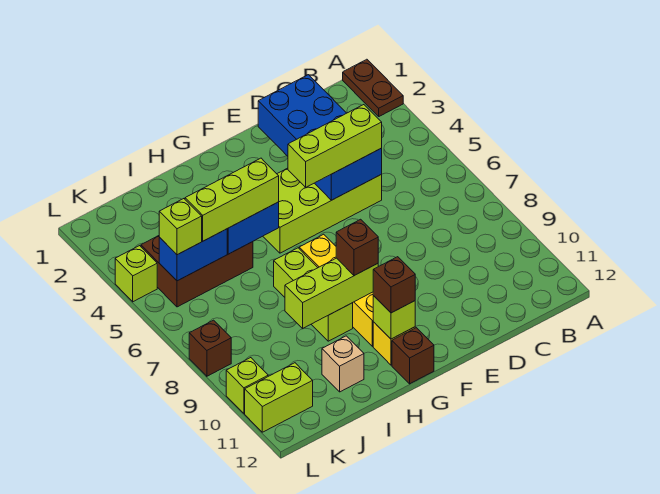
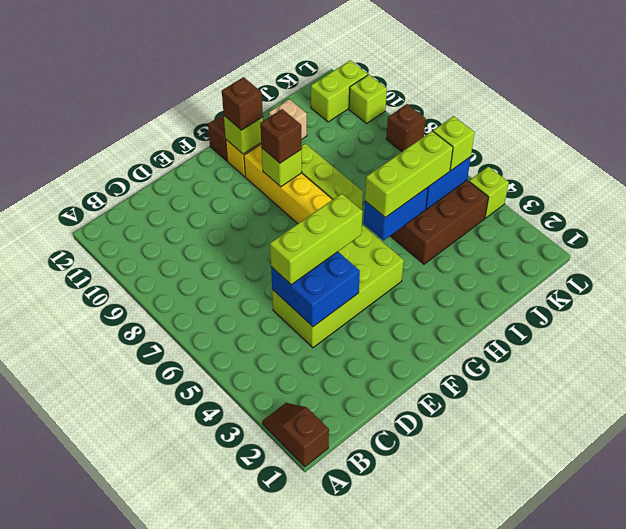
brown plate A1:A2 level 1 -> brown slope A1:A2 level 1 top 1
blue brick D2:E5 level 2 -> blue brick D4:E5 level 2
lime brick G9:I9 level 2 -> lime brick G9 level 2

